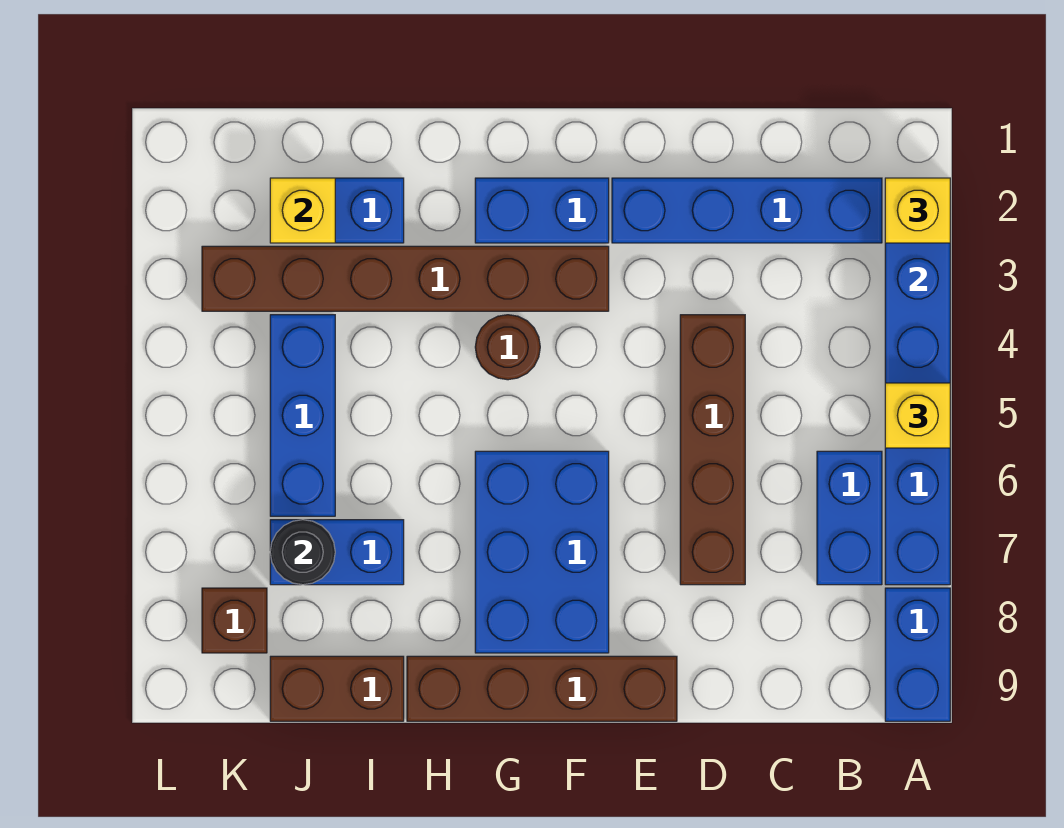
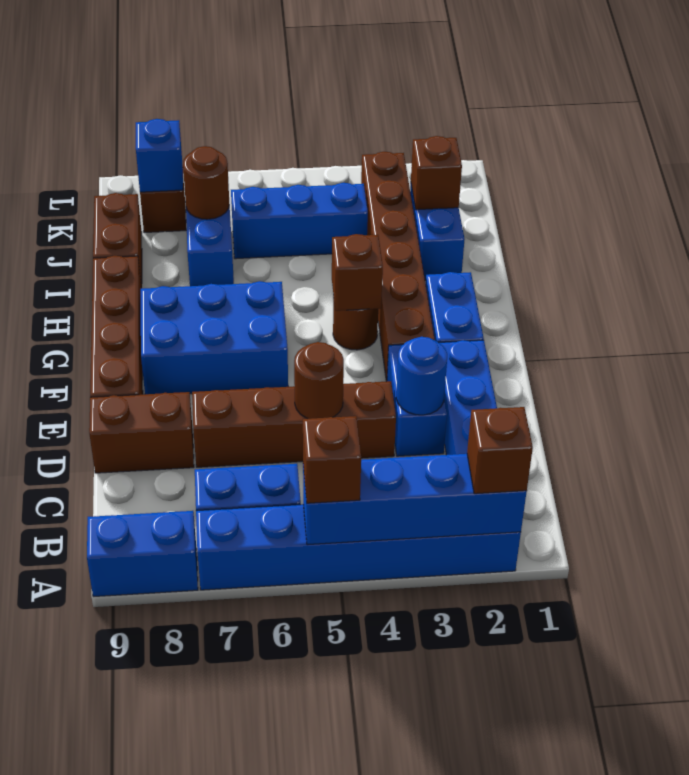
yellow brick A2 level 3 -> brown brick A2 level 3
yellow brick A5 level 3 -> brown brick A5 level 3
none -> blue brick D3:E3 level 1
none -> blue round brick D3 level 2
none -> brown round brick D5 level 2
none -> brown brick D8:D9 level 1
none -> brown brick G4 level 2
yellow brick J2 level 2 -> brown brick J2 level 2
black round brick J7 level 2 -> brown round brick J7 level 2
none -> blue brick K8 level 2

